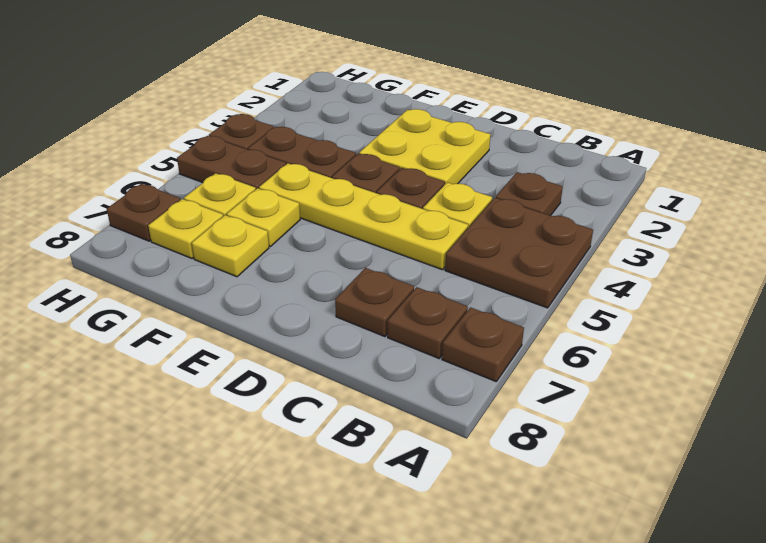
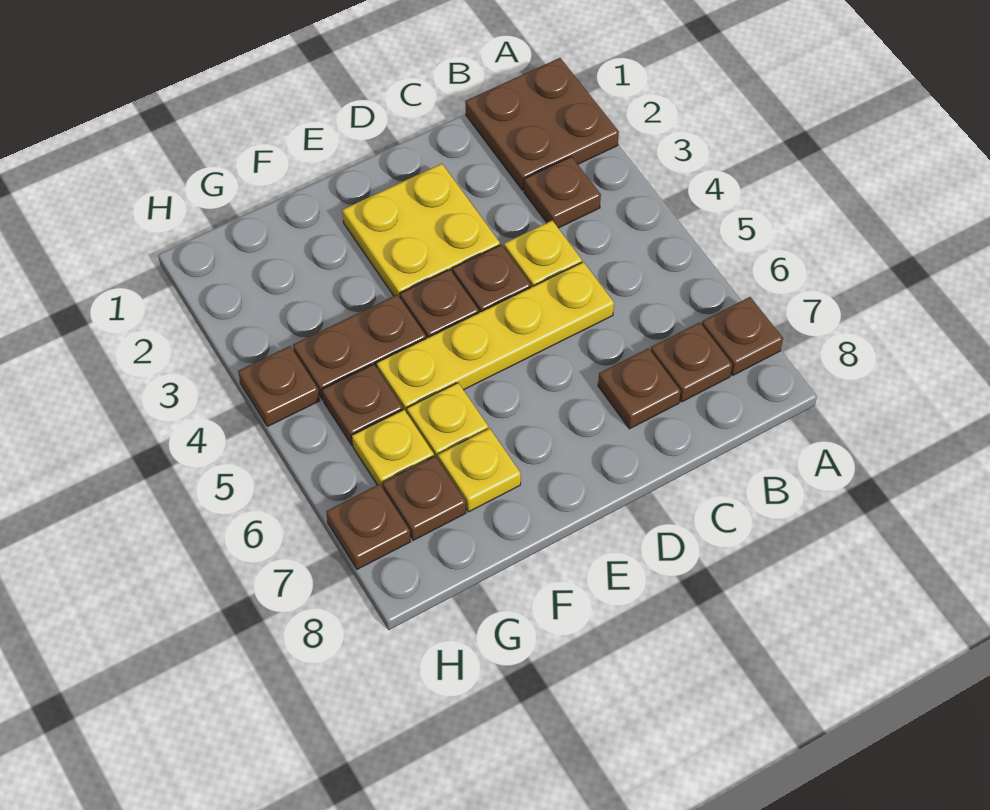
brown plate A4:B5 level 1 -> brown plate A1:B2 level 1
brown plate G5:H5 level 1 -> brown plate G5 level 1
yellow plate G7 level 1 -> brown plate G7 level 1

